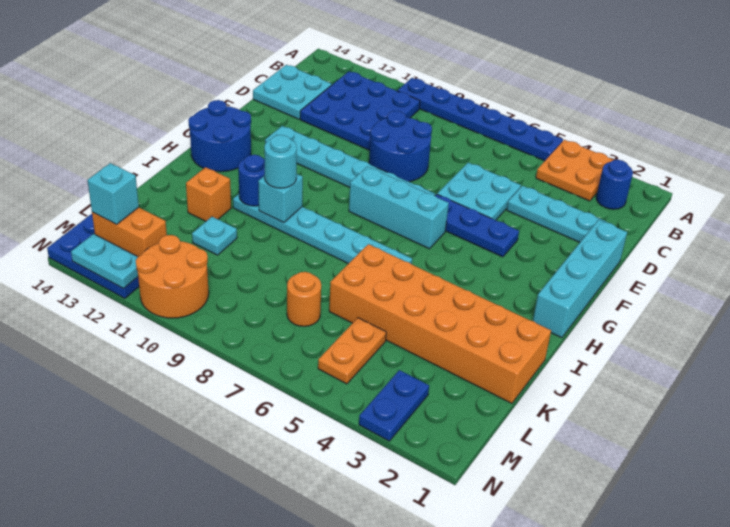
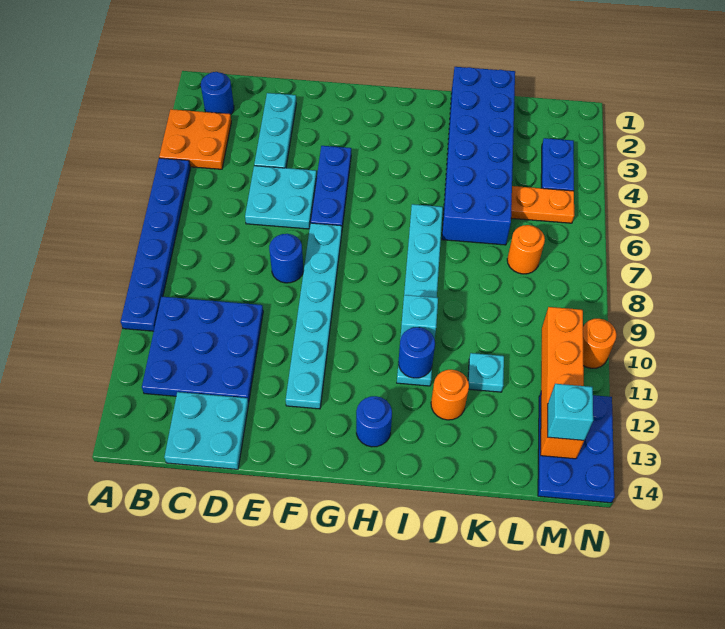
blue round brick D8:E9 level 1 -> blue round brick E8 level 1
cyan brick E1:H1 level 1 -> none
cyan brick G6:G8 level 1 -> none
blue round brick G13:H14 level 1 -> blue round brick H13 level 1
cyan round brick I10 level 3 -> none
orange brick J1:K6 level 1 -> blue brick J1:K6 level 1
orange brick J12 level 1 -> orange round brick J12 level 1
blue plate M3:N3 level 1 -> blue plate M3:M4 level 1
orange round brick M10:N11 level 1 -> orange round brick N10 level 1
orange brick M12:M13 level 2 -> orange brick M10:M13 level 2
cyan plate N12:N13 level 2 -> none

